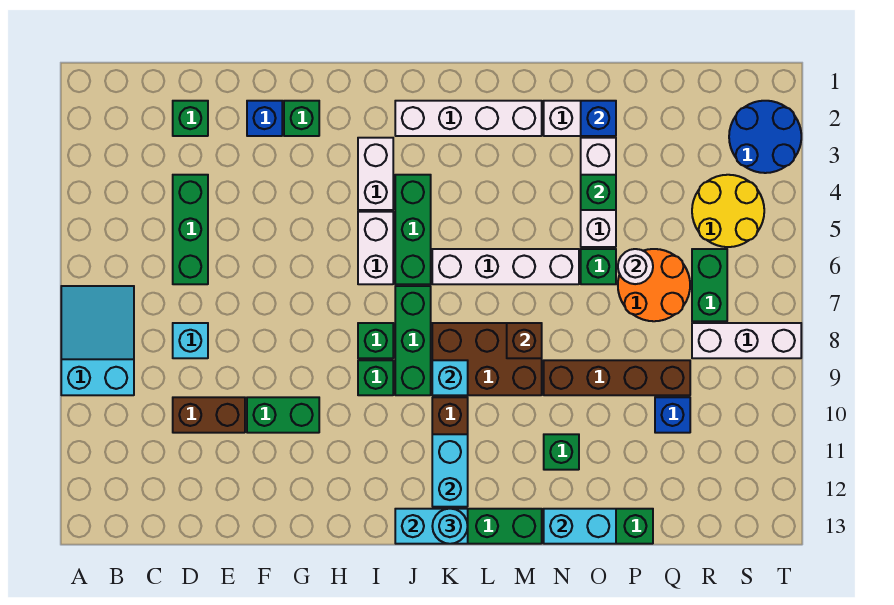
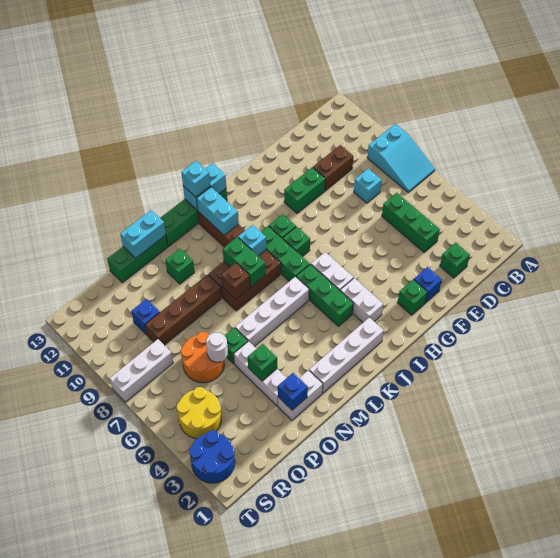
cyan round brick K13 level 3 -> cyan brick K13 level 3
green brick R6:R7 level 1 -> green brick L8:L9 level 2

